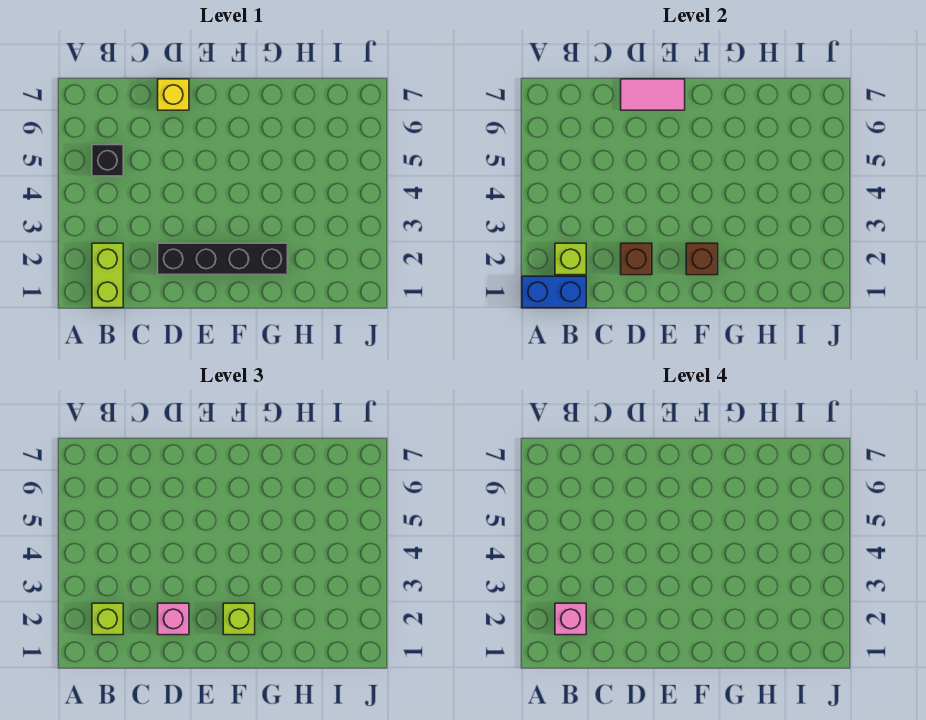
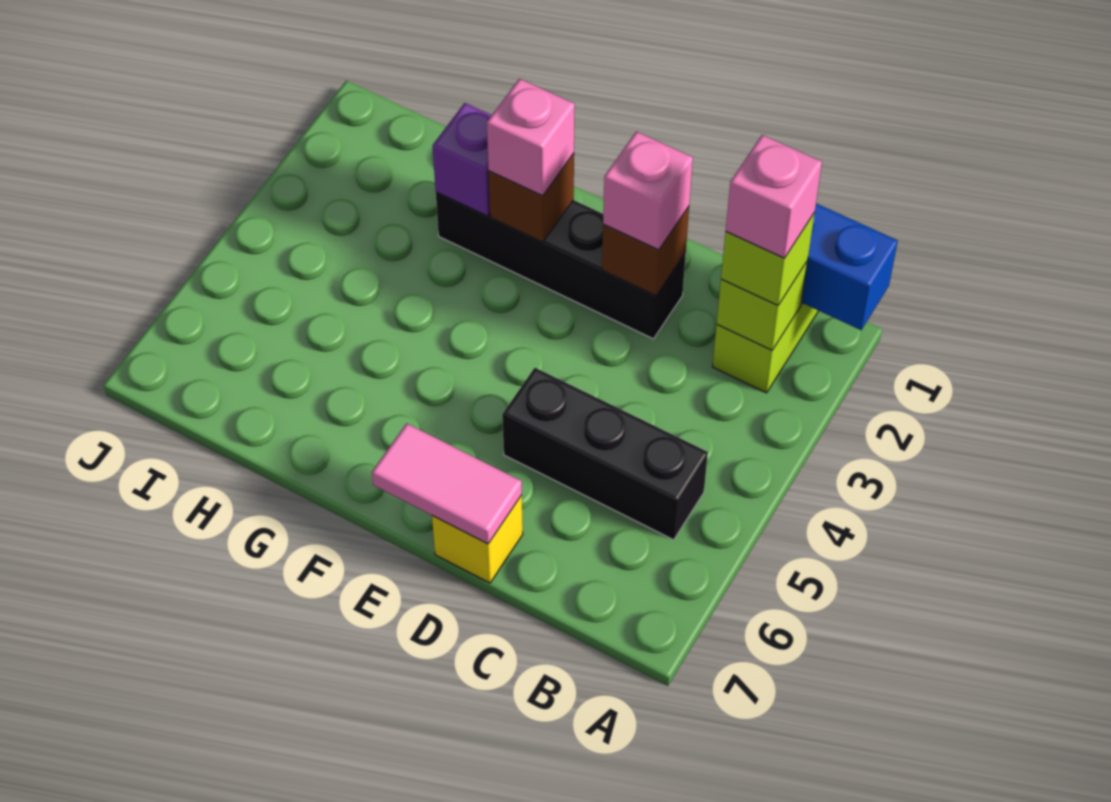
black brick B5 level 1 -> black brick B5:D5 level 1
lime brick F2 level 3 -> pink brick F2 level 3
none -> purple brick G2 level 2

